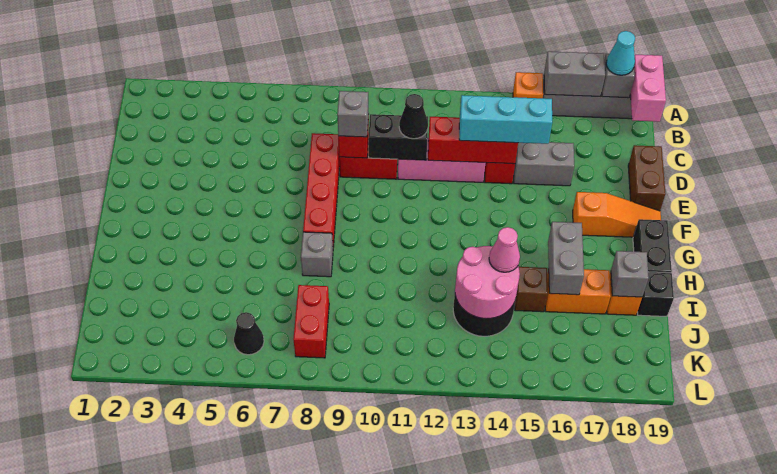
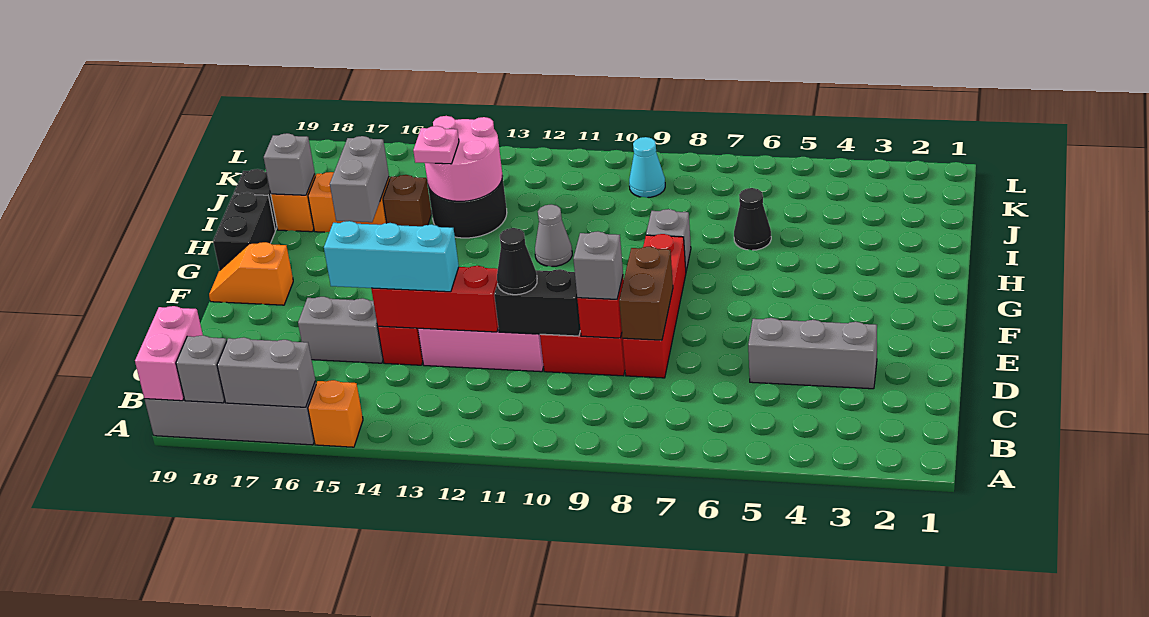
cyan cone A18 level 3 -> cyan cone K9 level 1
none -> grey brick D3:D5 level 1
brown brick D19:E19 level 1 -> brown brick D8:E8 level 2
orange slope F17:F19 level 1 top 17 -> orange slope F18:F19 level 1 top 18
none -> grey cone H11 level 1
pink cone I14 level 3 -> pink plate I14 level 3
red brick J8:K8 level 1 -> none
black cone K6 level 1 -> black cone I6 level 1

